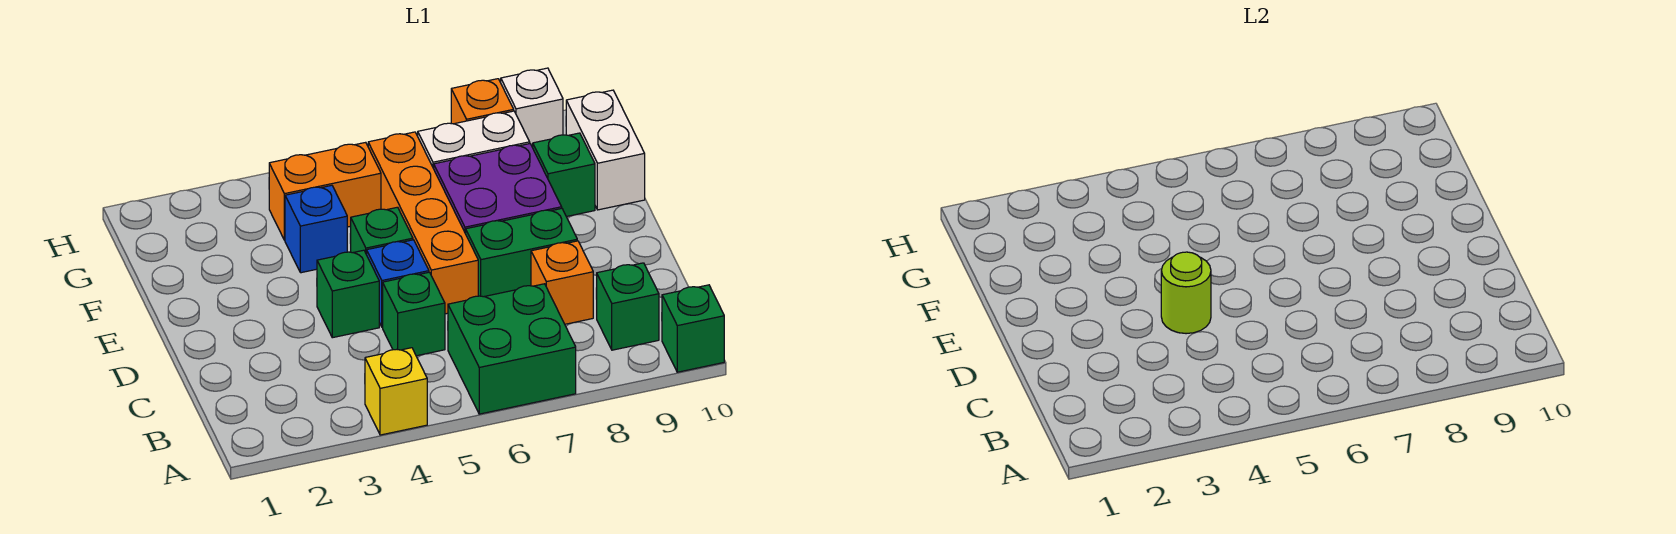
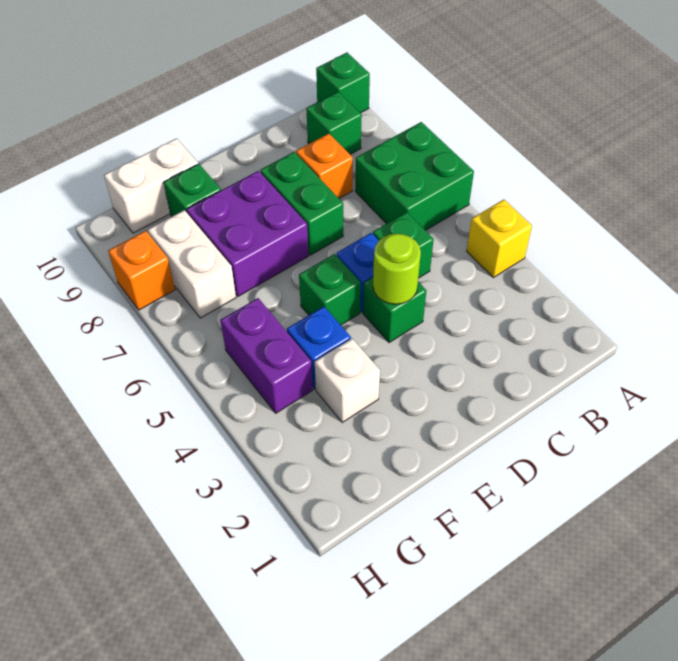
orange brick D6:G6 level 1 -> none
orange brick G4:G5 level 1 -> purple brick G4:G5 level 1
white brick H9 level 1 -> white brick F3 level 1

